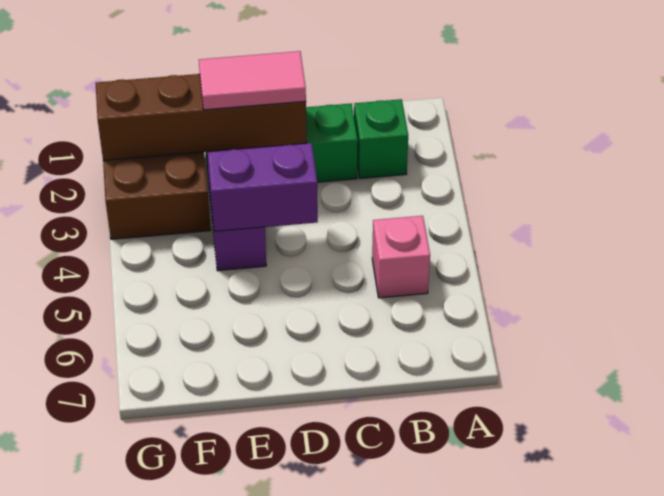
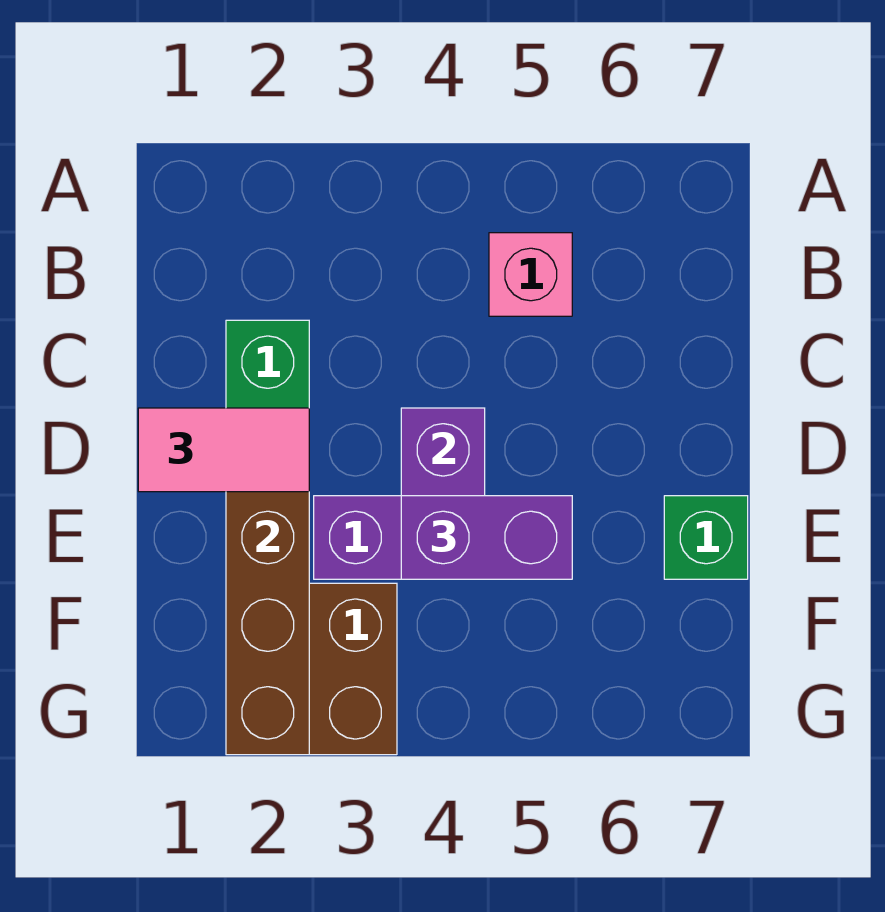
green brick B2 level 1 -> green brick E7 level 1
pink tile D2:E2 level 3 -> pink tile D1:D2 level 3
none -> purple brick E4:E5 level 3

